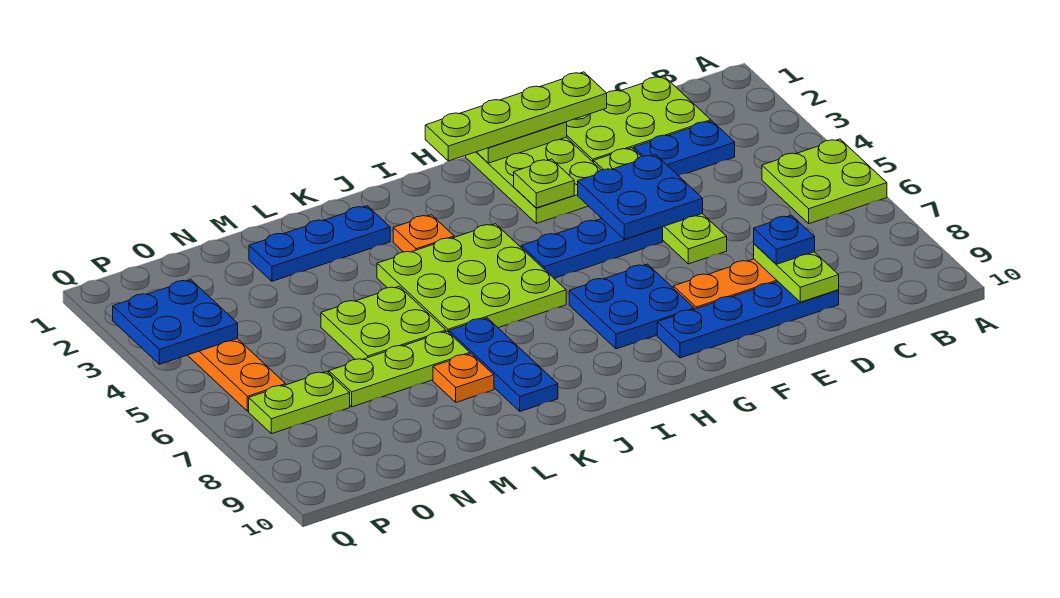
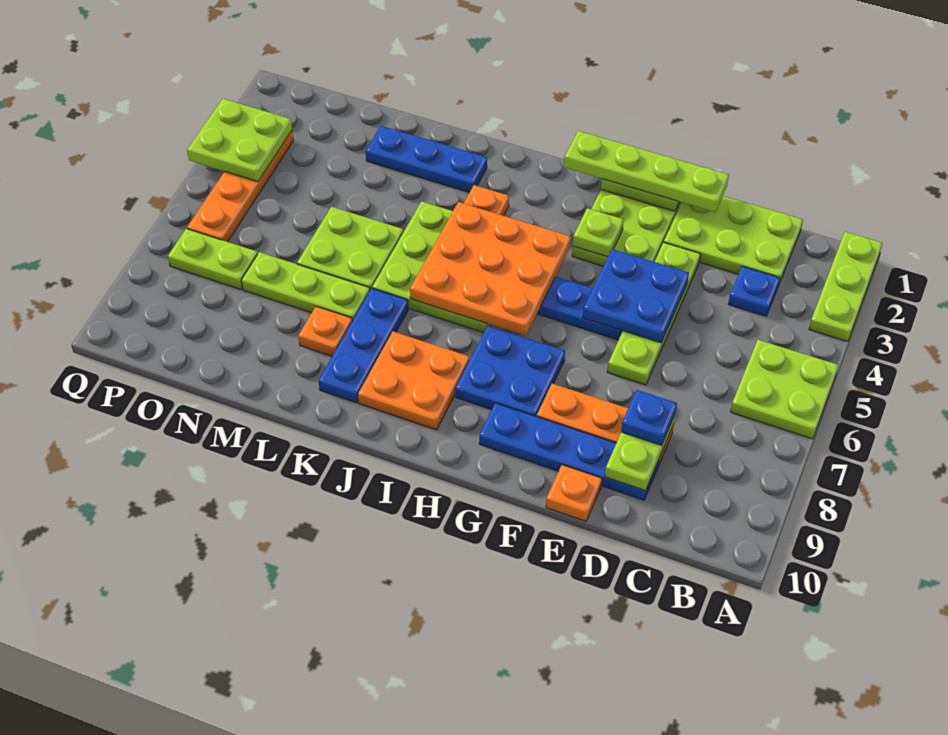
none -> lime plate A1:A3 level 1
blue plate C3:D3 level 1 -> blue plate C3 level 1
none -> orange plate E10 level 1
none -> orange plate H4:J6 level 2
none -> orange plate I8:J9 level 1
blue plate P3:Q4 level 2 -> lime plate P3:Q4 level 2

